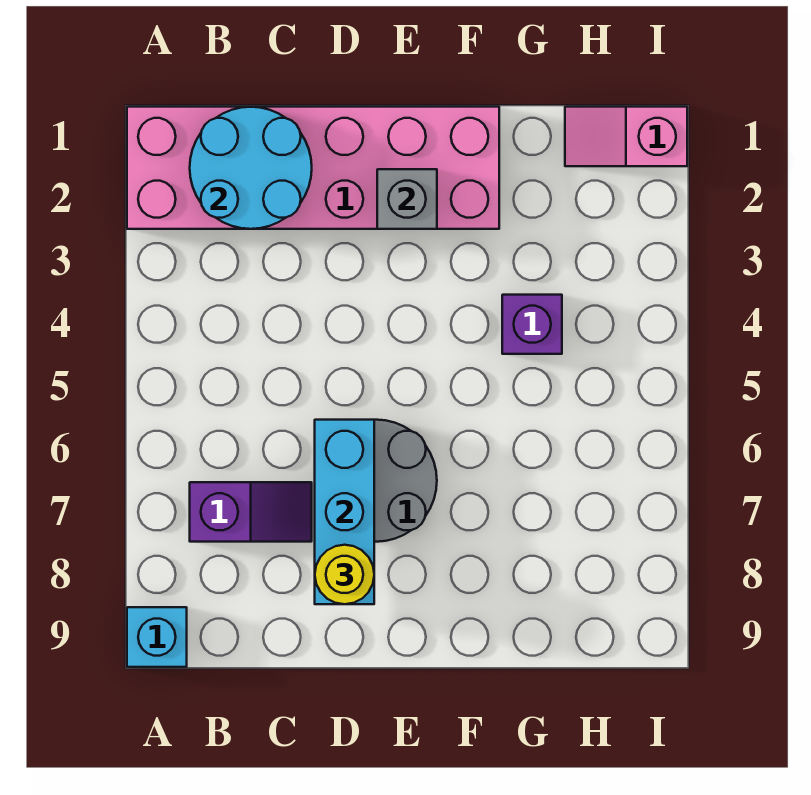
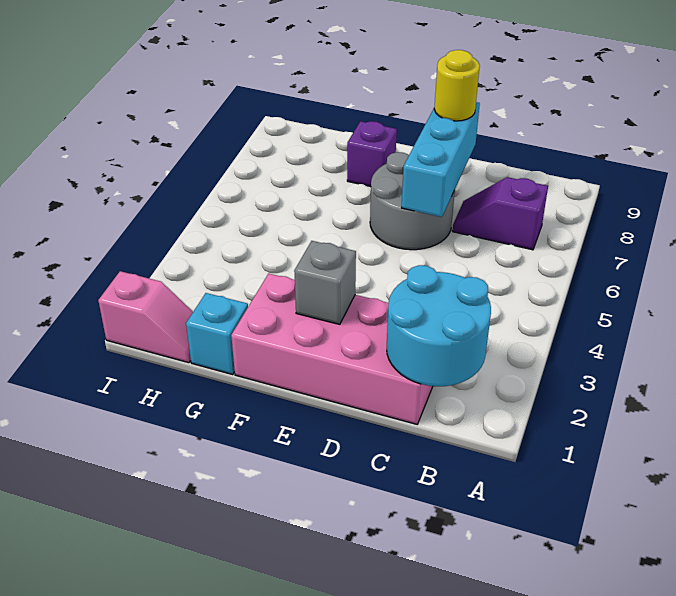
pink brick A1:F2 level 1 -> pink brick C1:F2 level 1
cyan brick A9 level 1 -> cyan brick G1 level 1
purple brick G4 level 1 -> purple brick F8 level 1

